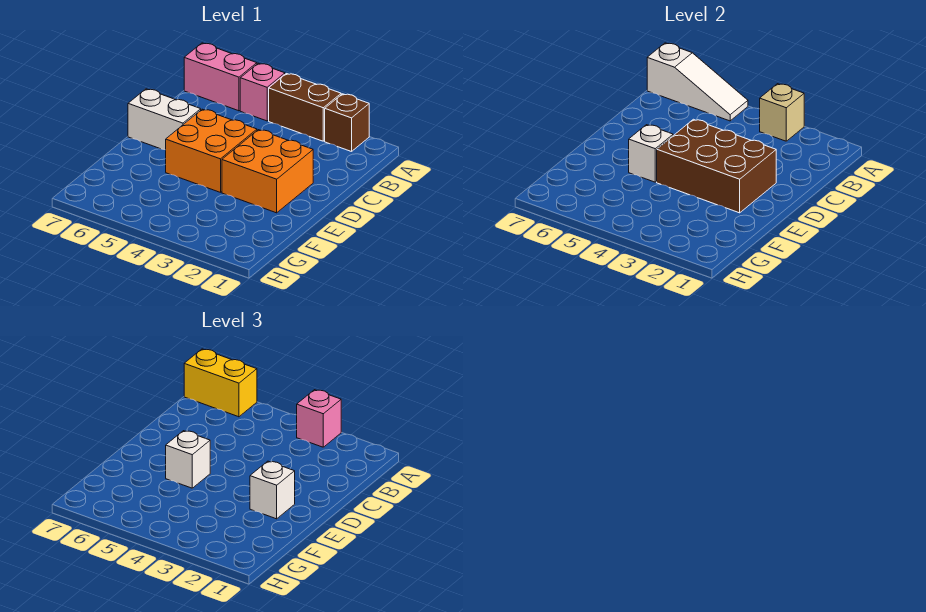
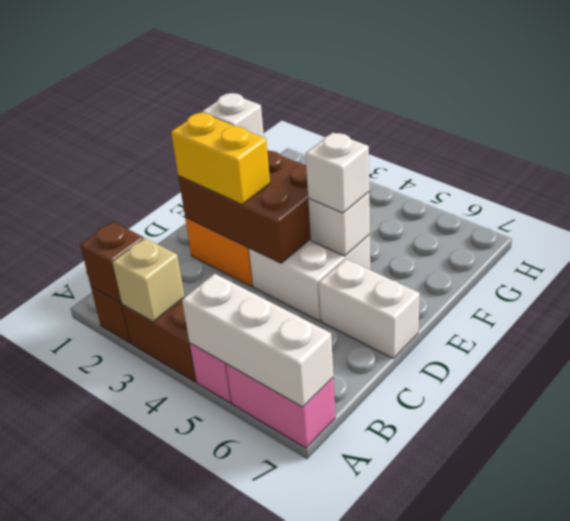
none -> brown brick A2 level 2
pink brick A3 level 3 -> none
white slope A5:A7 level 2 top 7 -> white brick A5:A7 level 2
yellow brick A6:A7 level 3 -> yellow brick D2:D3 level 3
orange brick D4:E5 level 1 -> white brick D4:E5 level 1

